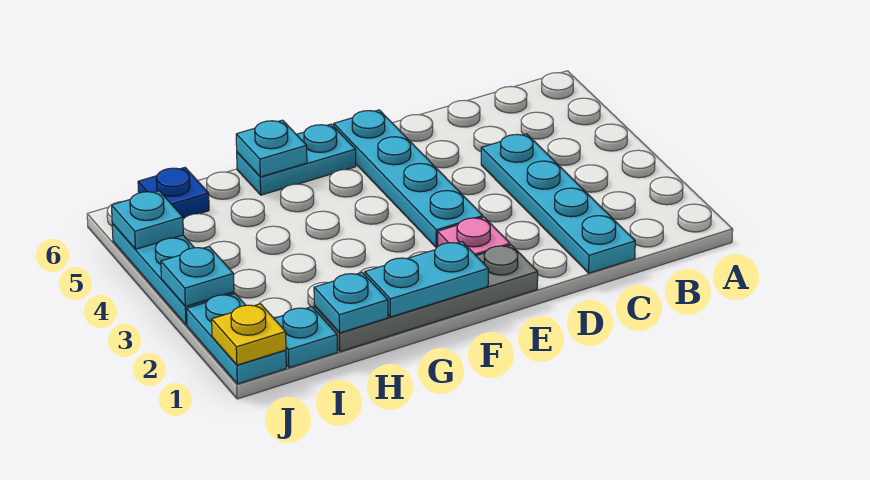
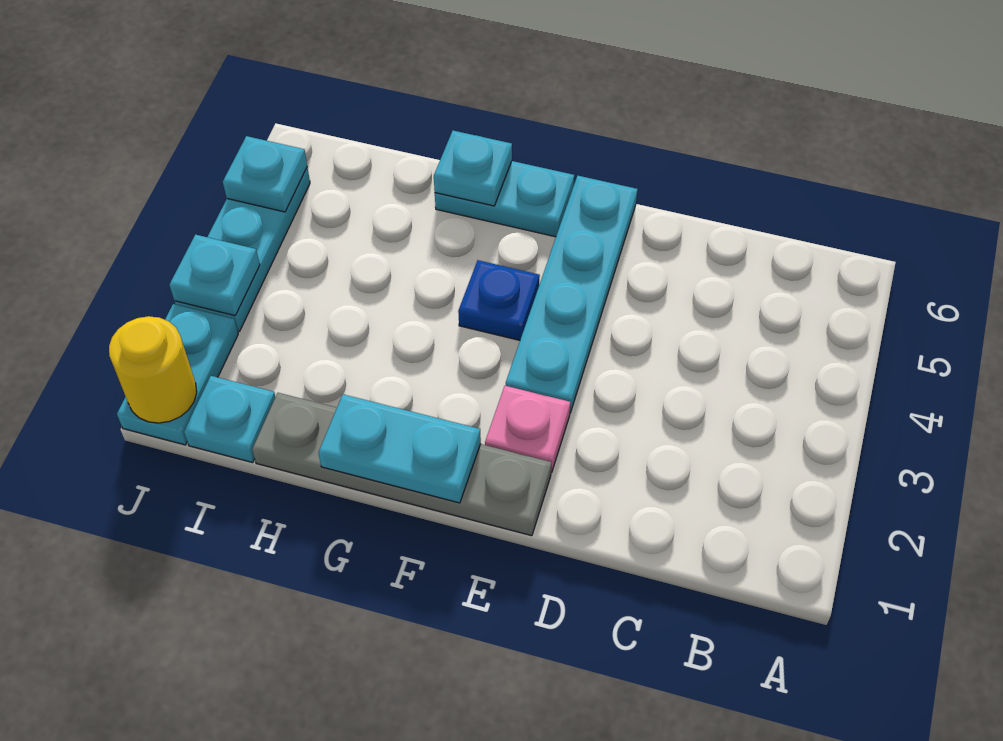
cyan plate C1:C4 level 1 -> none
cyan plate H1 level 2 -> none
blue plate I6 level 1 -> blue plate F4 level 1
yellow plate J1 level 2 -> yellow round brick J1 level 2

